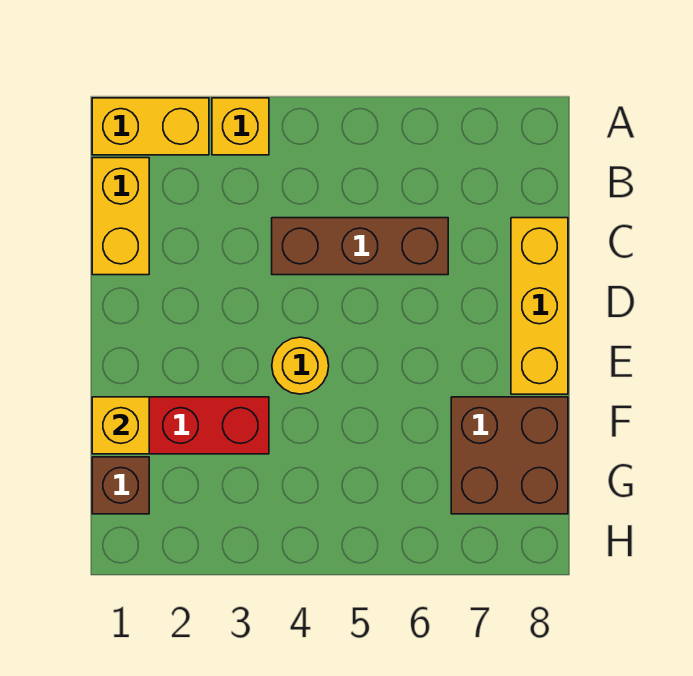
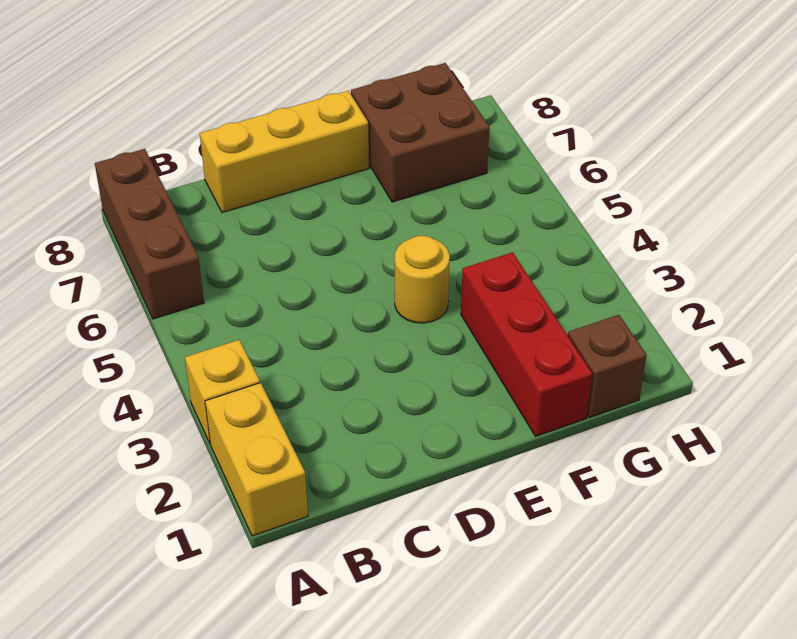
yellow brick B1:C1 level 1 -> none
brown brick C4:C6 level 1 -> brown brick A6:A8 level 1
yellow brick F1 level 2 -> none

